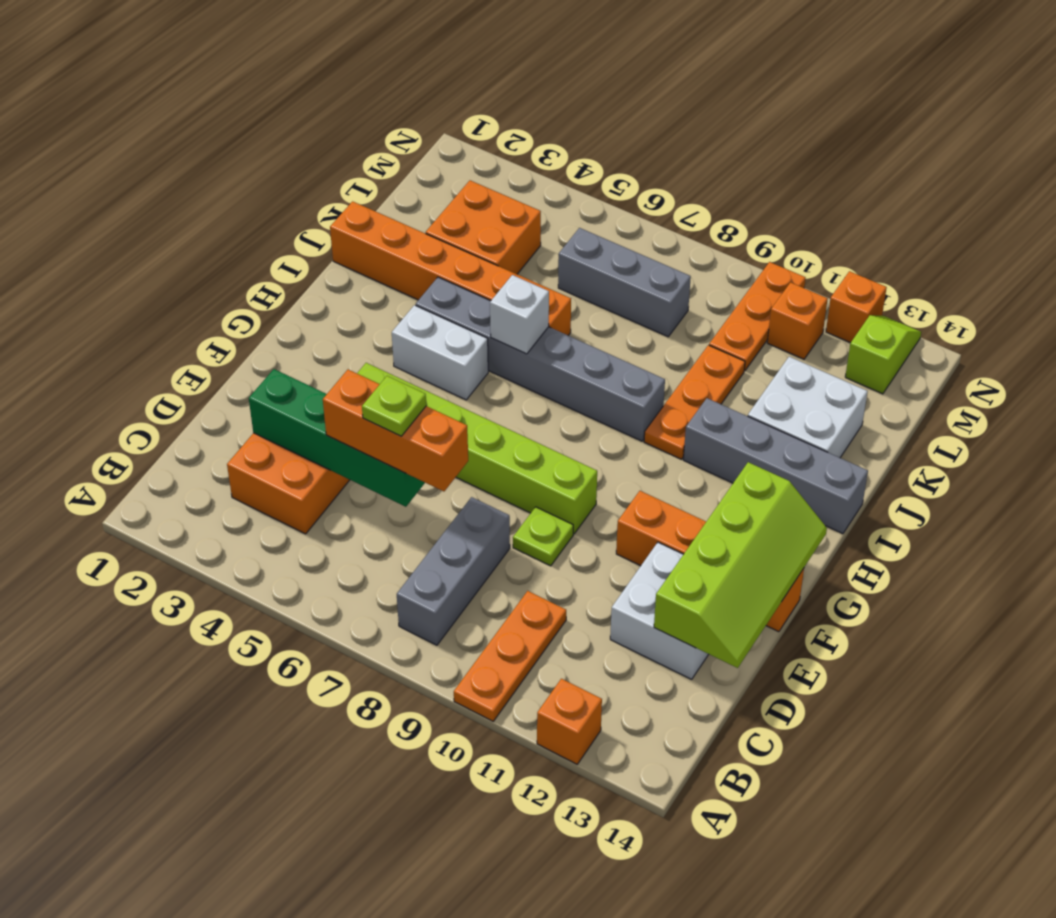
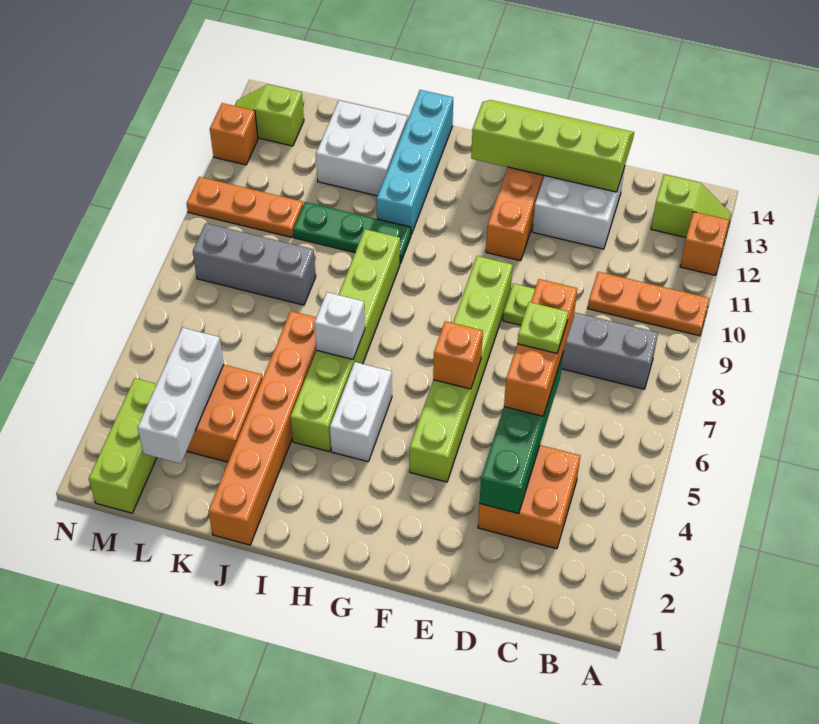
none -> lime slope A13:B13 level 1 top B
grey brick I4:I9 level 1 -> lime brick I4:I9 level 1
orange plate I10:K10 level 1 -> green plate I10:K10 level 1
grey brick I11:I14 level 1 -> cyan brick I11:I14 level 1
none -> white brick L2:L4 level 2
grey brick L6:L8 level 1 -> grey brick K8:M8 level 1
none -> lime brick M1:M3 level 1
orange brick M11 level 1 -> orange brick F6 level 2

